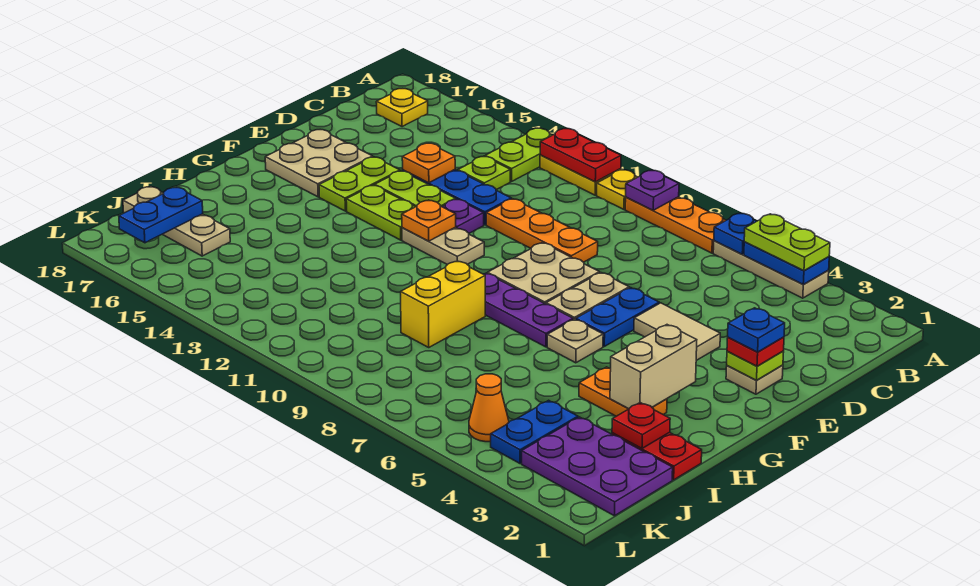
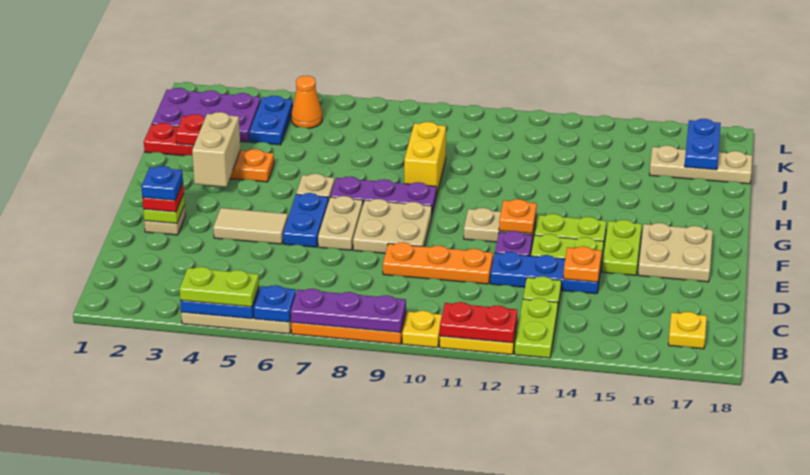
purple plate A9 level 2 -> purple plate A7:A9 level 2

